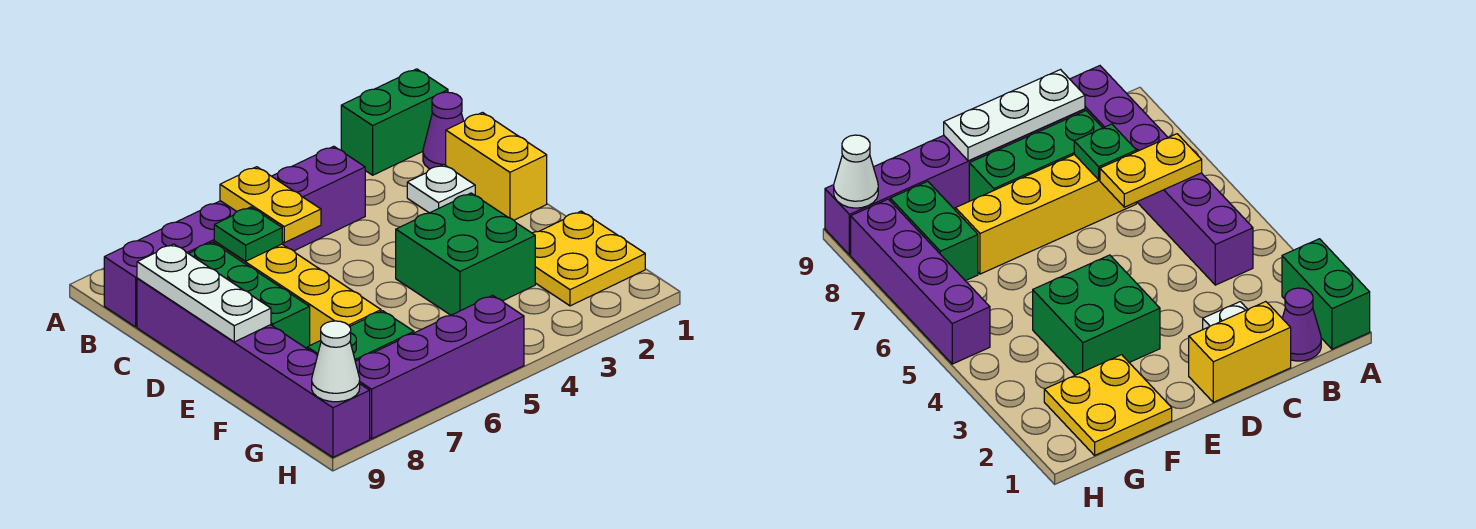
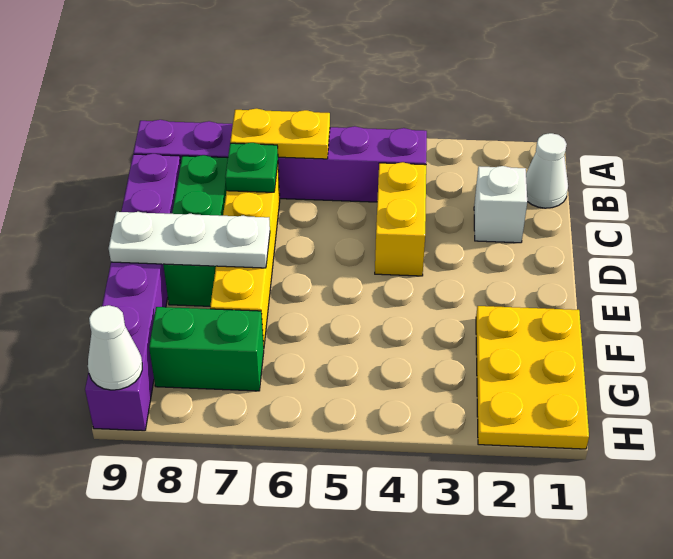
green brick A1:A2 level 1 -> none
purple cone B1 level 1 -> white cone B1 level 1
yellow plate B6:C6 level 2 -> yellow plate B6:B7 level 2
yellow brick C1:D1 level 1 -> yellow brick C4:D4 level 1
white plate C2 level 1 -> white brick C2 level 1
white plate C9:E9 level 2 -> white plate E7:E9 level 2
green brick E3:F4 level 1 -> none
yellow plate F1:G2 level 1 -> yellow plate F1:H2 level 1
purple brick H5:H8 level 1 -> none

